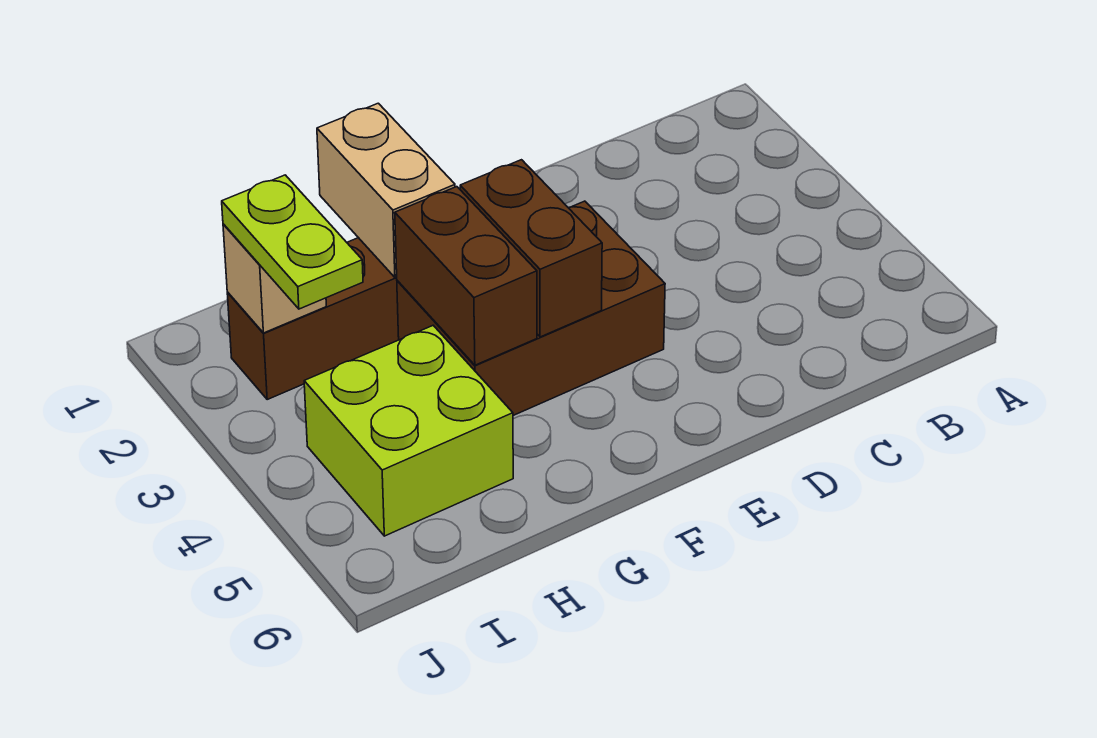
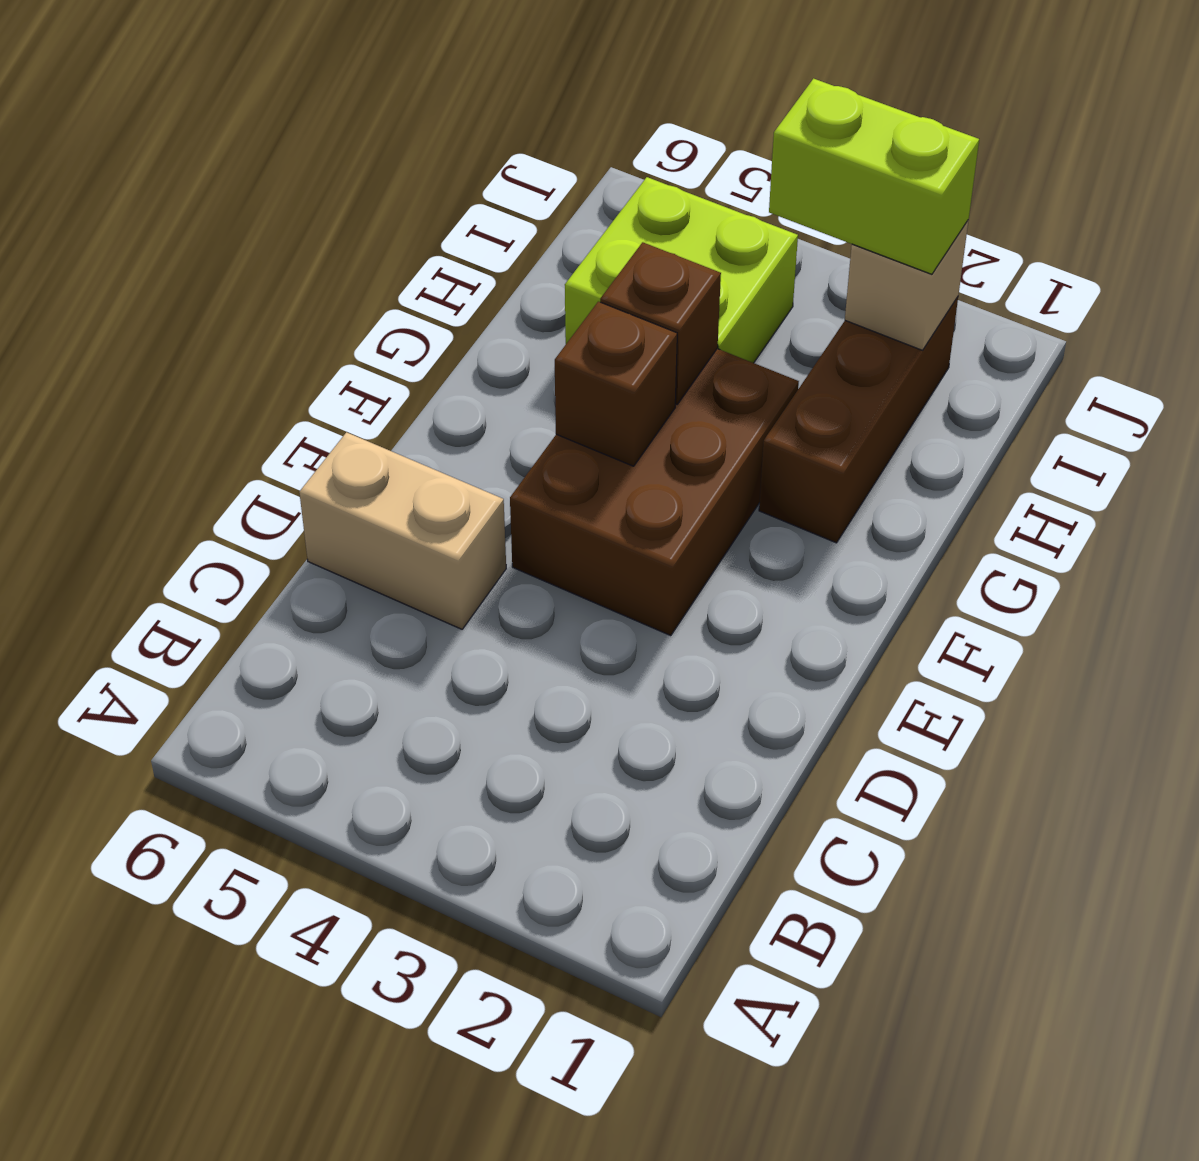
brown brick F3:F4 level 2 -> brown brick F4 level 2
tan brick G1:G2 level 2 -> tan brick D5:D6 level 1
brown brick G3:G4 level 2 -> brown brick G4 level 2
lime plate I2:I3 level 3 -> lime brick I2:I3 level 3

